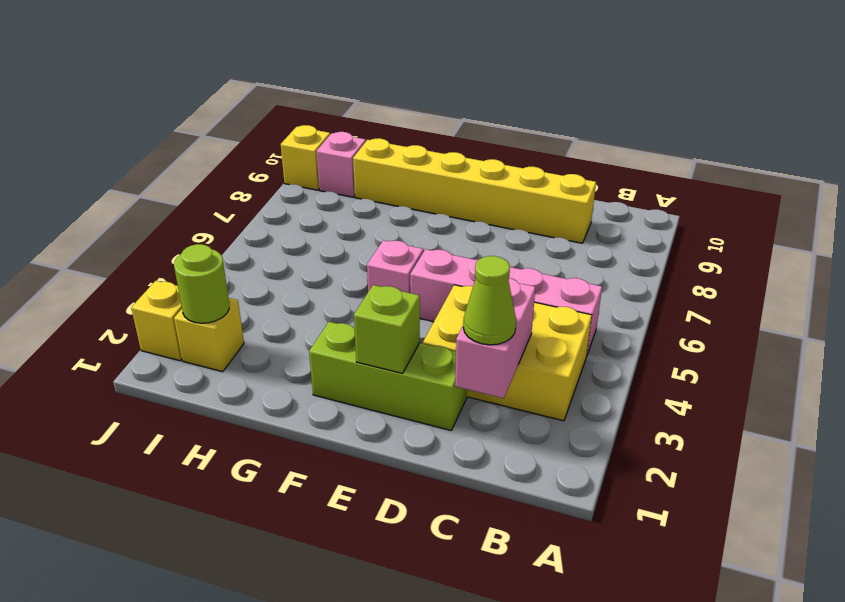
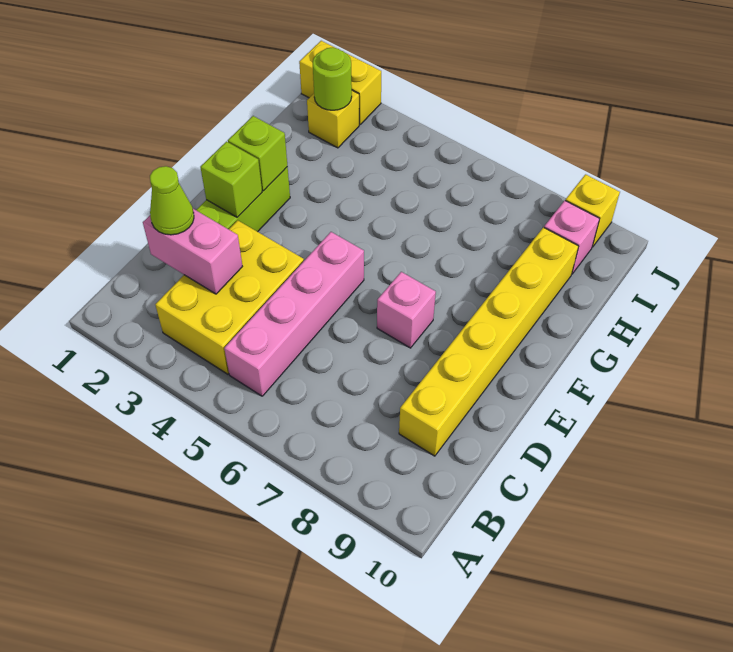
none -> lime brick F2 level 2
pink brick F5 level 1 -> pink brick E7 level 1
yellow brick J2 level 1 -> yellow brick J1:J2 level 1

